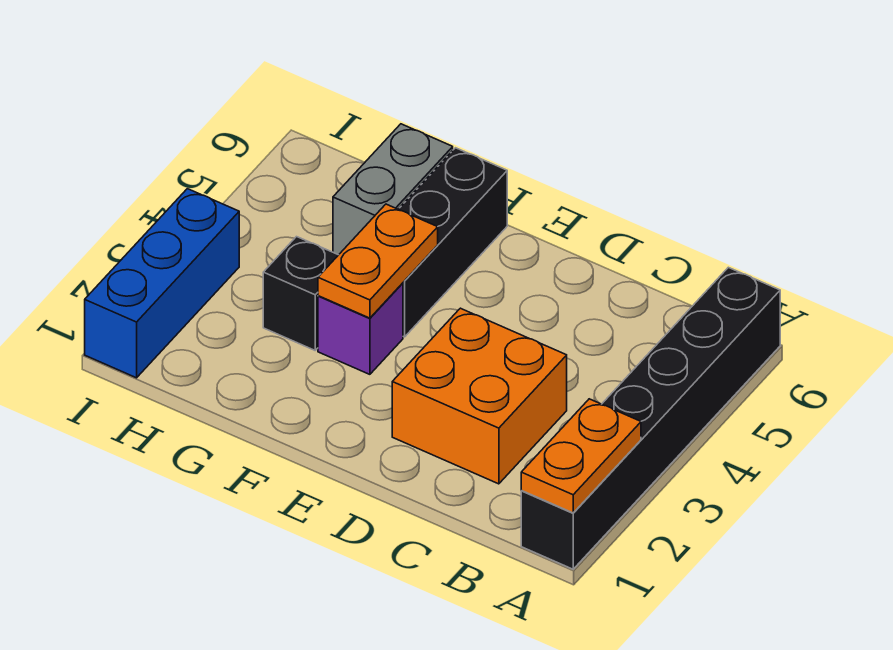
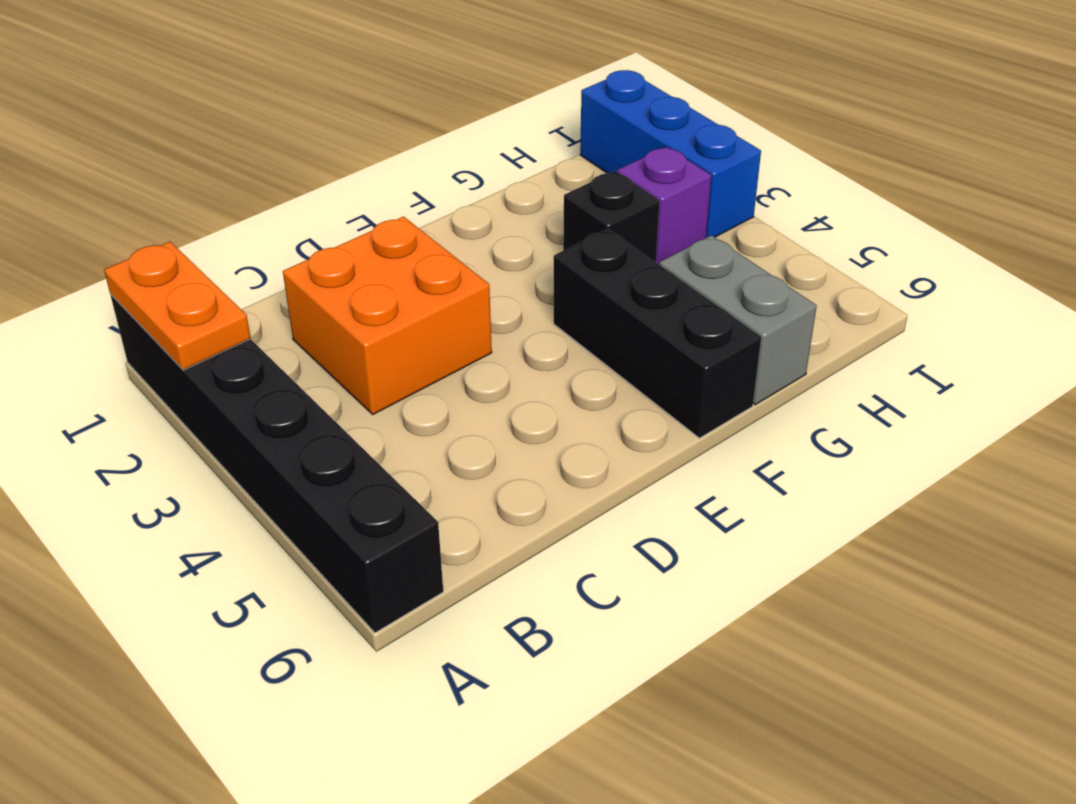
purple brick F3 level 1 -> purple brick H3 level 1
orange plate F3:F4 level 2 -> none

